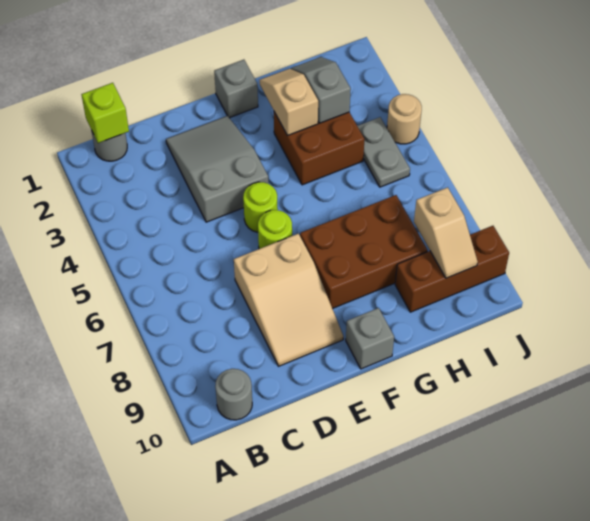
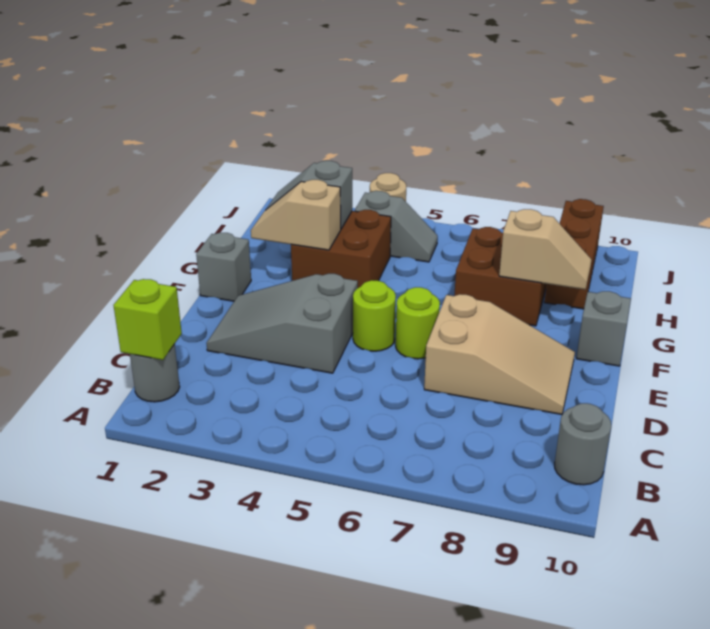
brown brick F7:H8 level 1 -> brown brick G7:H8 level 1
grey plate I4:I5 level 1 -> grey slope I4:I5 level 1 top 4
tan slope I8:I9 level 2 top 8 -> tan slope G8:G9 level 2 top 8

